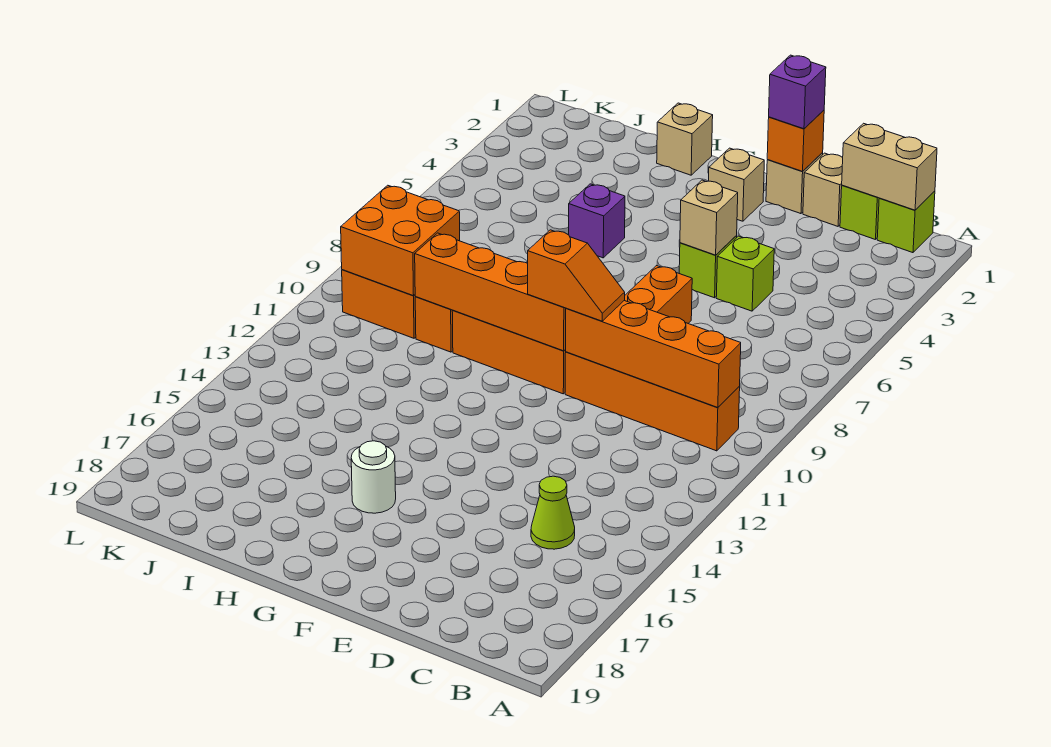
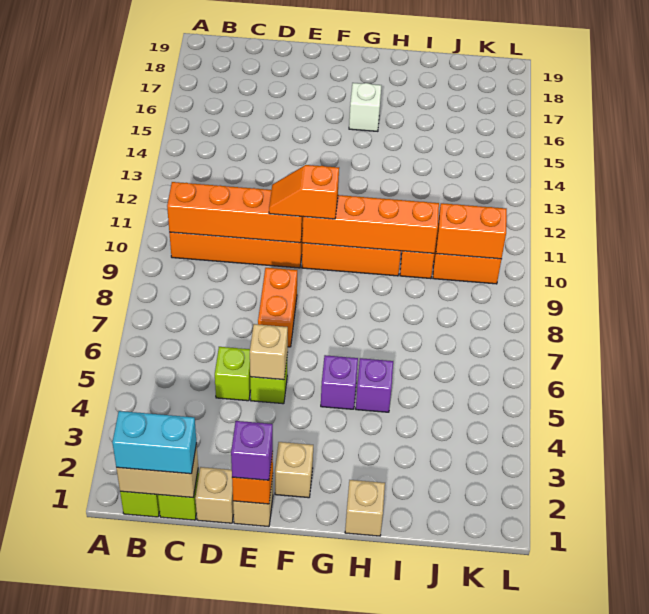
none -> cyan brick B1:C1 level 3
lime cone C15 level 1 -> none
none -> purple brick G5 level 1
white round brick G16 level 1 -> white brick G16 level 1
orange brick J9:K10 level 2 -> orange brick J10:K10 level 2

